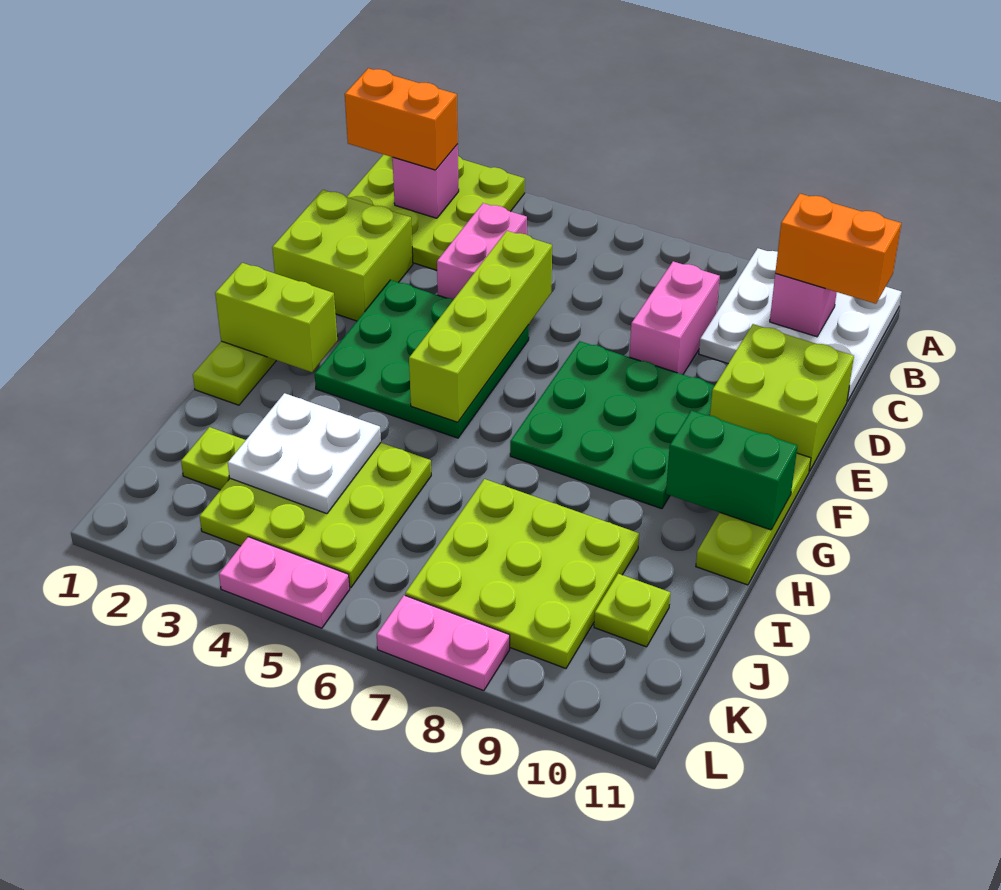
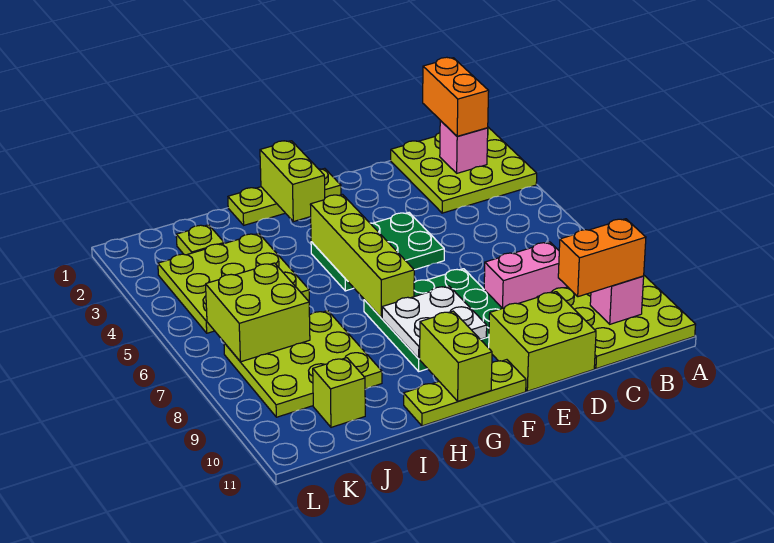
white plate A9:C11 level 1 -> lime plate A9:C11 level 1
orange brick B10:B11 level 3 -> orange brick B10:C10 level 3
pink brick C4:D4 level 1 -> none
lime brick D1:E2 level 1 -> lime brick J6:K7 level 2
lime brick D5:G5 level 2 -> lime brick G4:G7 level 2
green plate E3:G5 level 1 -> green plate E4:G5 level 1
green brick G10:G11 level 2 -> lime brick G10:G11 level 2
white plate I3:J4 level 2 -> white plate F8:G9 level 2
lime plate J10 level 1 -> lime brick J10 level 1
pink plate L4:L5 level 1 -> none
pink plate L7:L8 level 1 -> none

